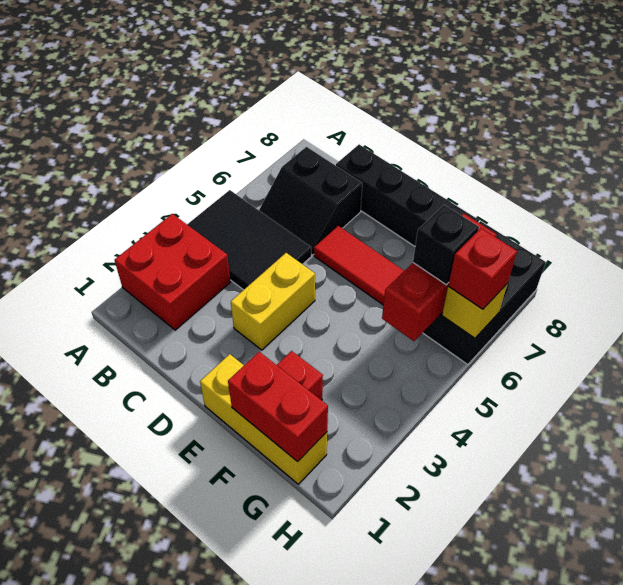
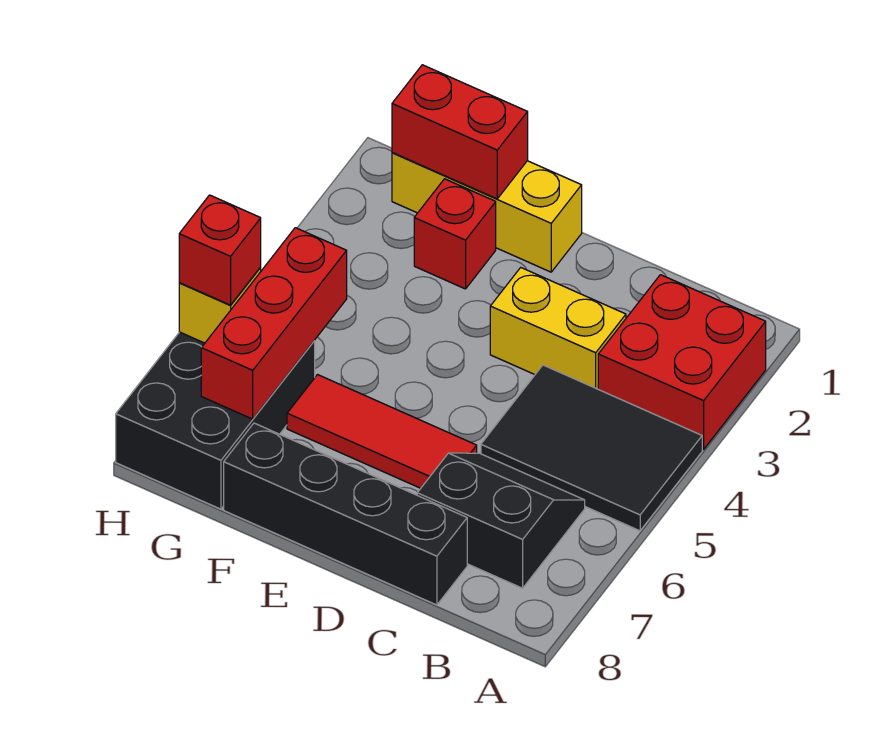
yellow brick D3:D4 level 1 -> yellow brick C3:D3 level 1
black brick G6 level 3 -> none

